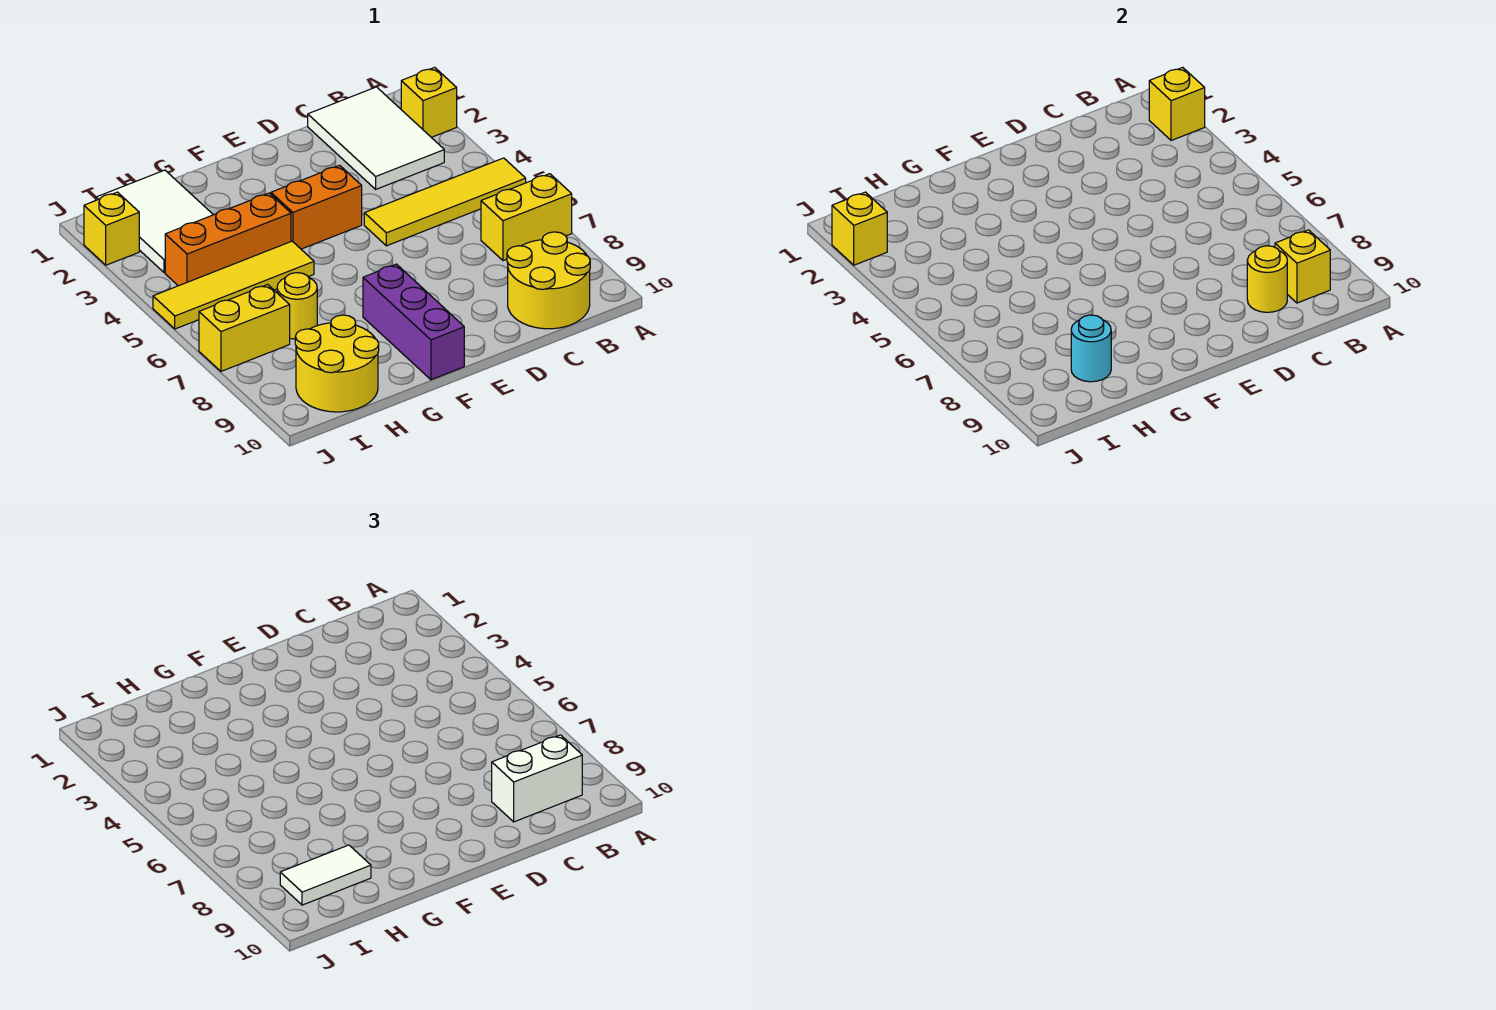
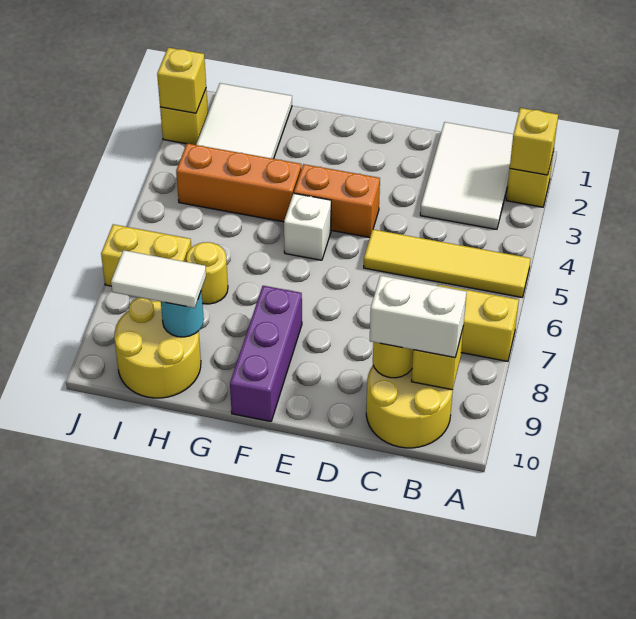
none -> white brick F5 level 1
yellow tile G5:J5 level 1 -> none

